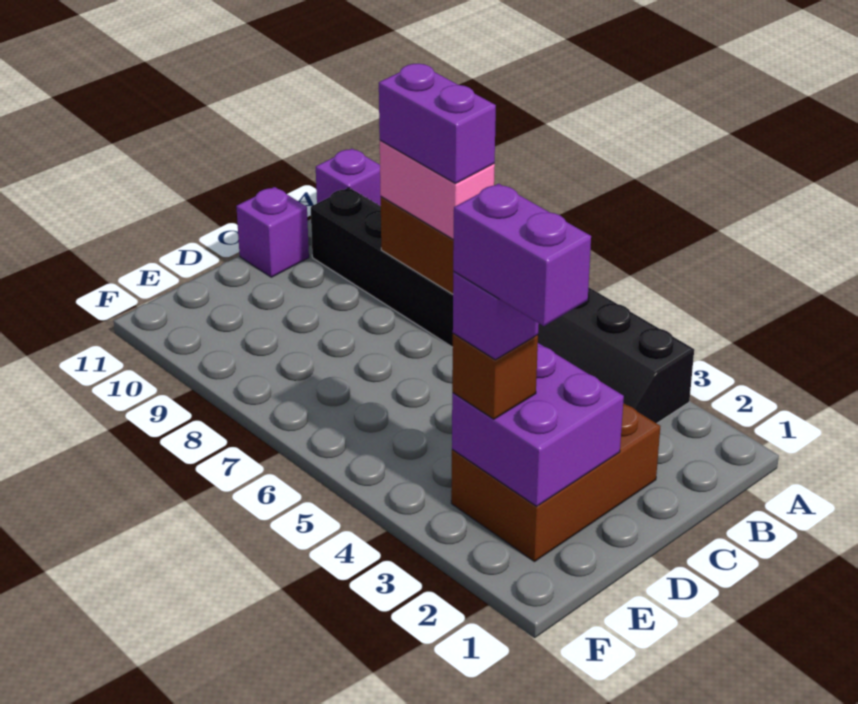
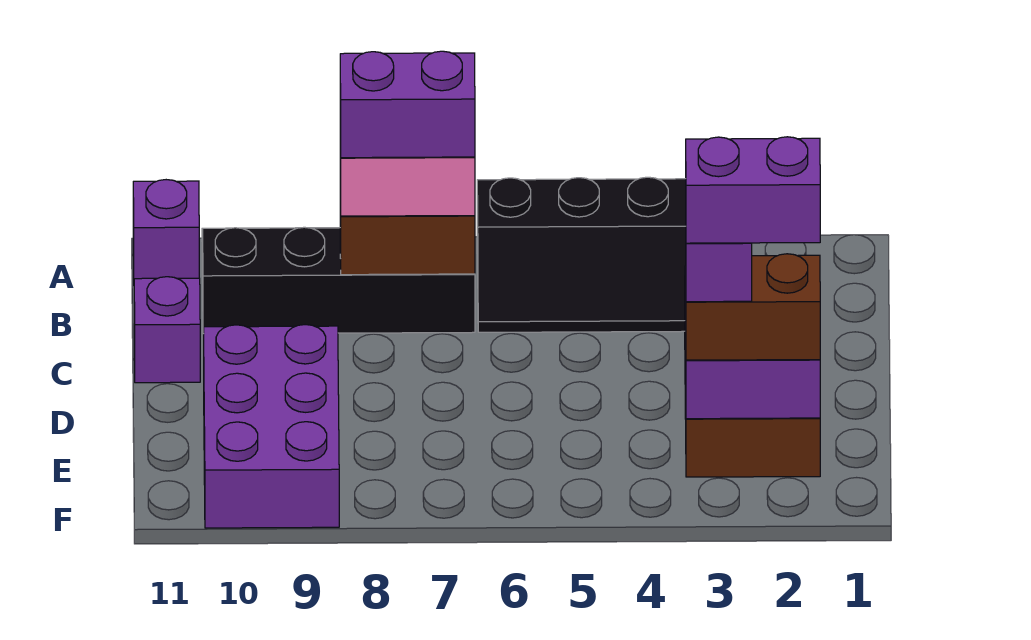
none -> purple brick D9:F10 level 1
brown brick E3 level 3 -> brown brick E2:E3 level 3

